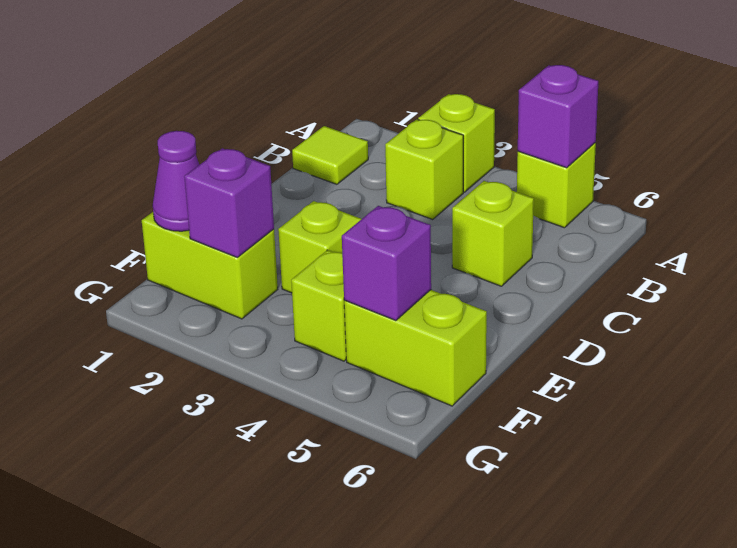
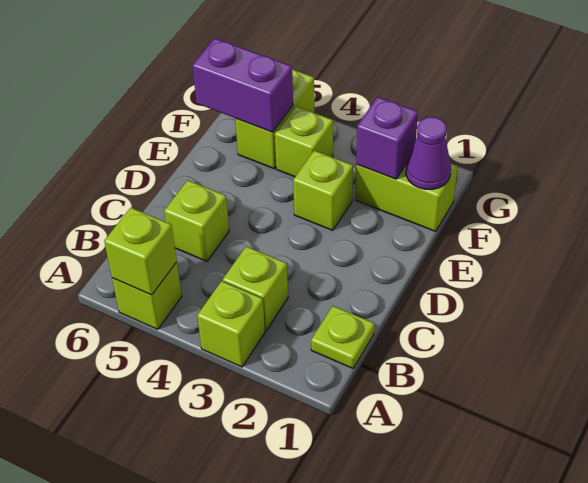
purple brick A5 level 2 -> lime brick A5 level 2
lime tile B1 level 1 -> lime plate B1 level 1
lime brick F5:F6 level 1 -> lime brick F5:G5 level 1
purple brick F5 level 2 -> purple brick F5:F6 level 2

